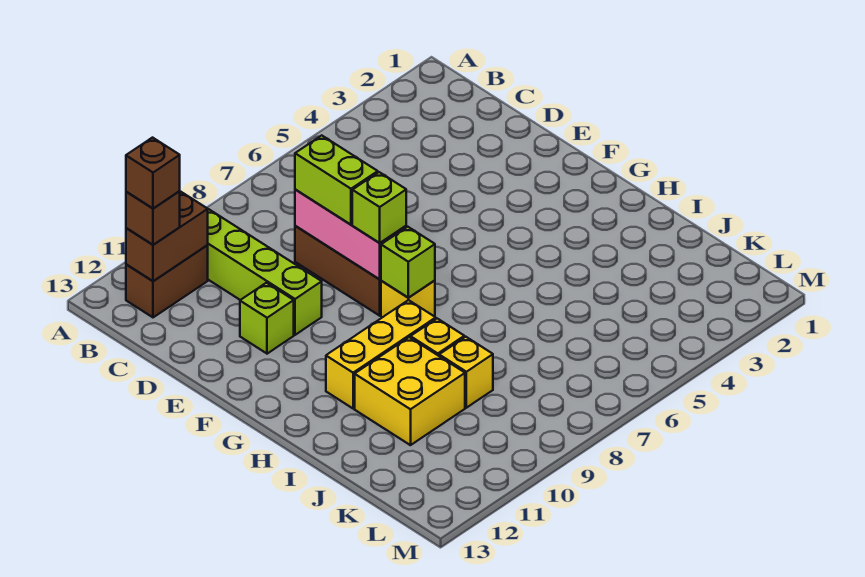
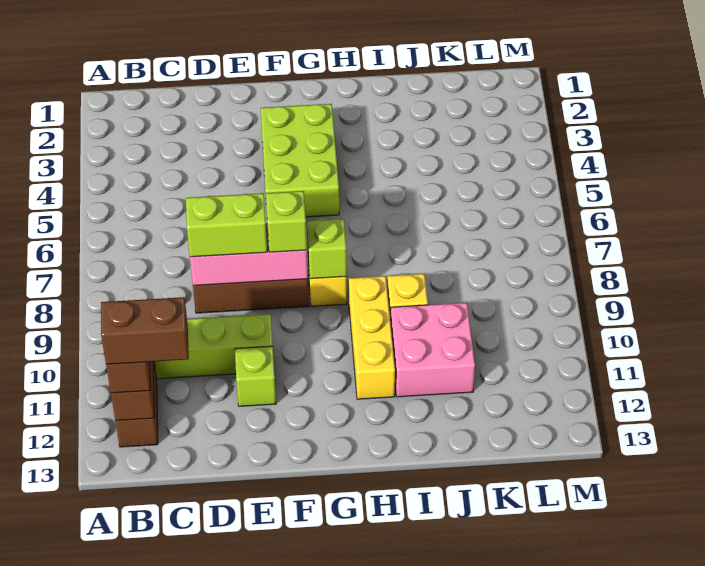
brown brick B12 level 4 -> brown brick B12:C12 level 4
none -> lime brick F3:G5 level 1
yellow brick I10:J11 level 1 -> pink brick I10:J11 level 1
yellow brick J9 level 1 -> none

